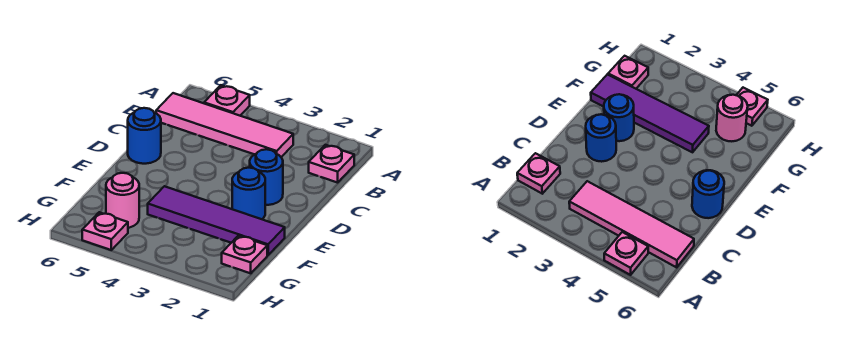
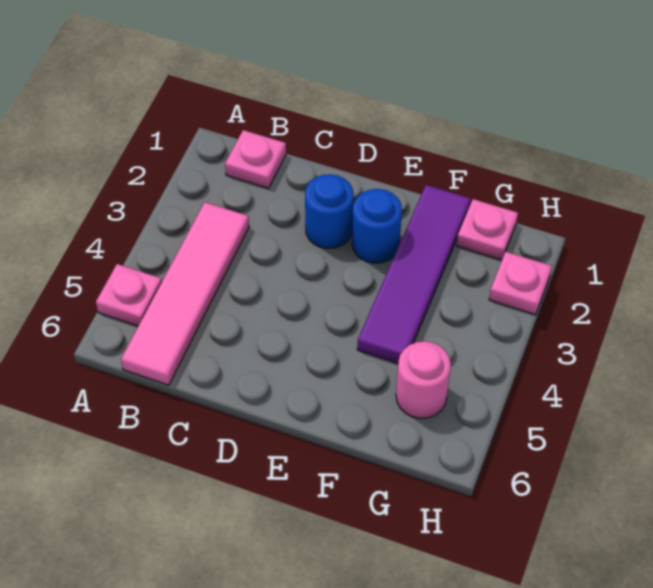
blue round brick D6 level 1 -> none
pink plate H5 level 1 -> pink plate H2 level 1

